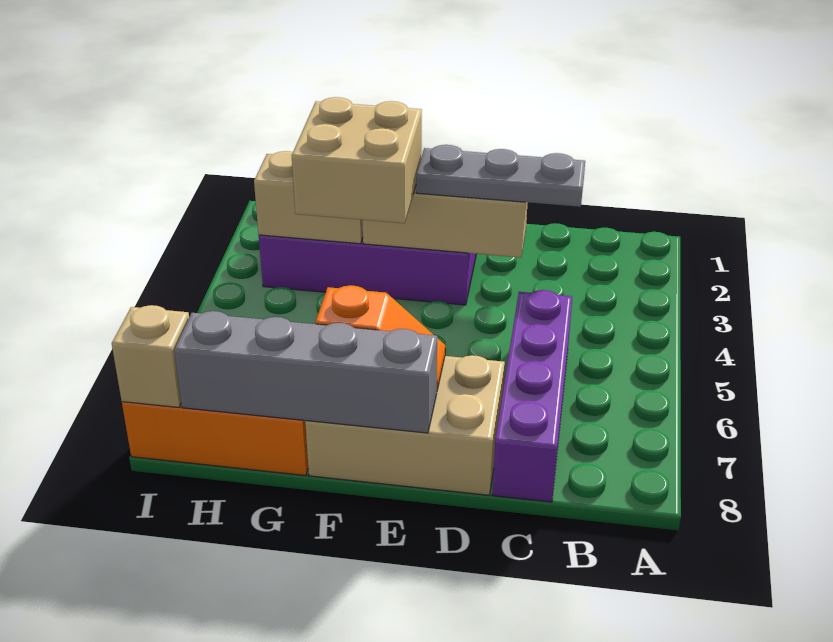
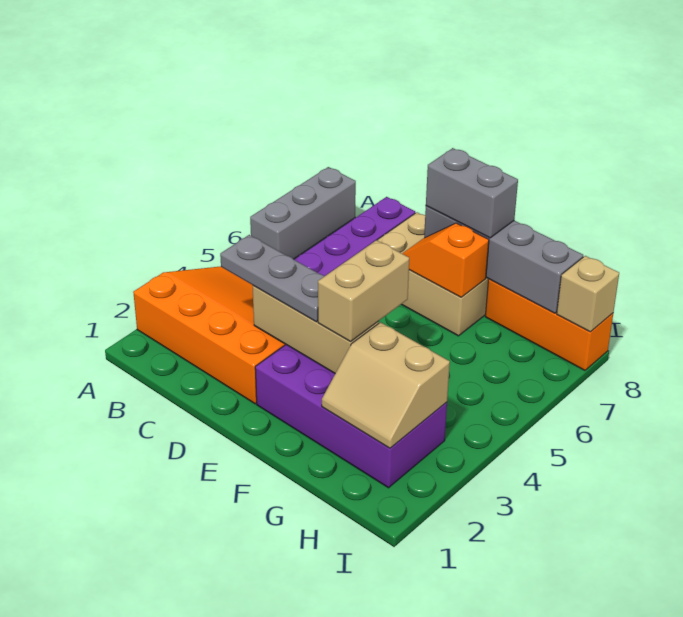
none -> orange slope A2:D4 level 1 top 2
none -> grey brick A6:A8 level 1
none -> grey brick E8:F8 level 3
tan brick F3:G4 level 3 -> tan brick F3:F4 level 3

